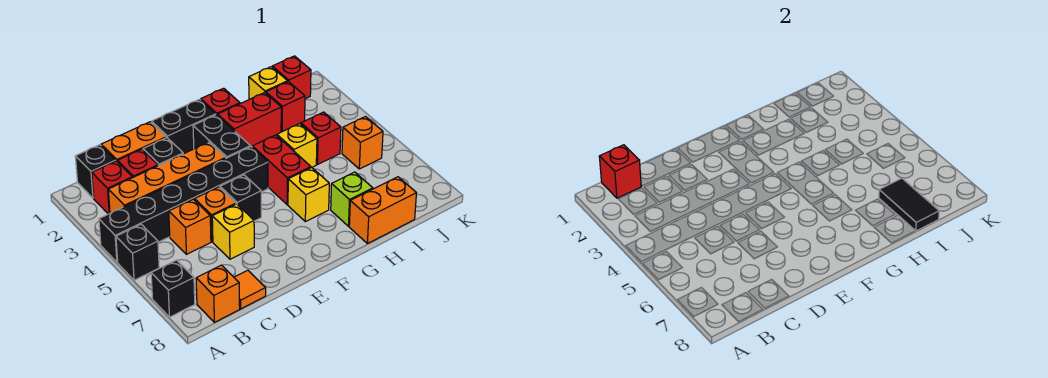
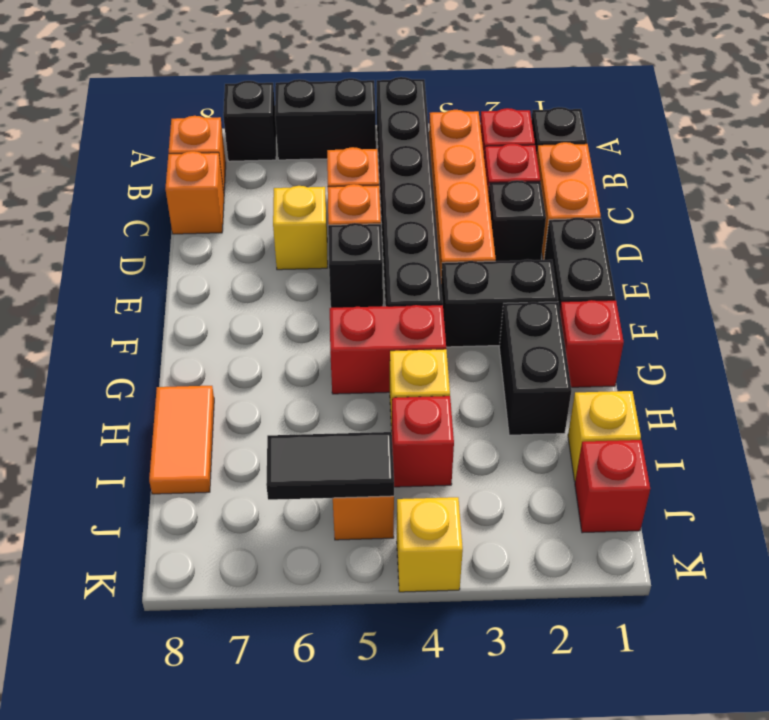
black brick A5 level 1 -> black brick A5:A6 level 1
red brick B1 level 2 -> none
orange tile C8 level 1 -> orange brick C8 level 1
red brick G2:H2 level 1 -> black brick G2:H2 level 1
yellow brick G6 level 1 -> yellow brick K4 level 1
lime brick H7 level 1 -> none
orange brick H8:I8 level 1 -> orange tile H8:I8 level 1
red brick I2 level 1 -> none
black tile I7:I8 level 2 -> black tile J5:J6 level 2

